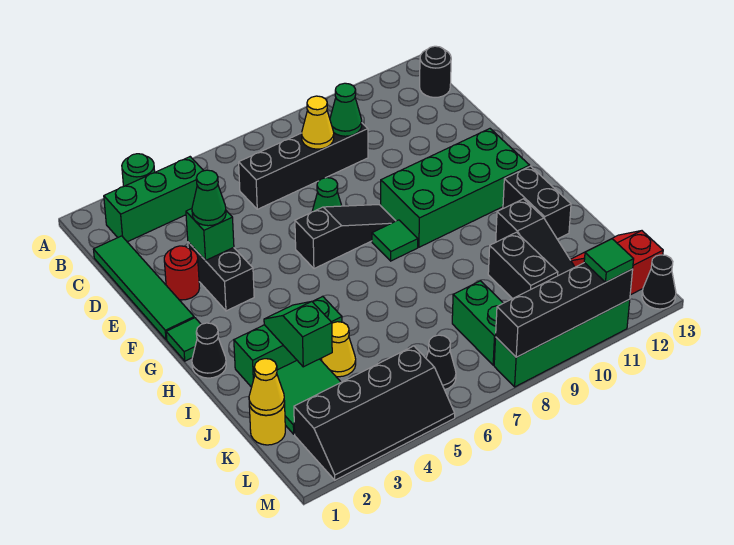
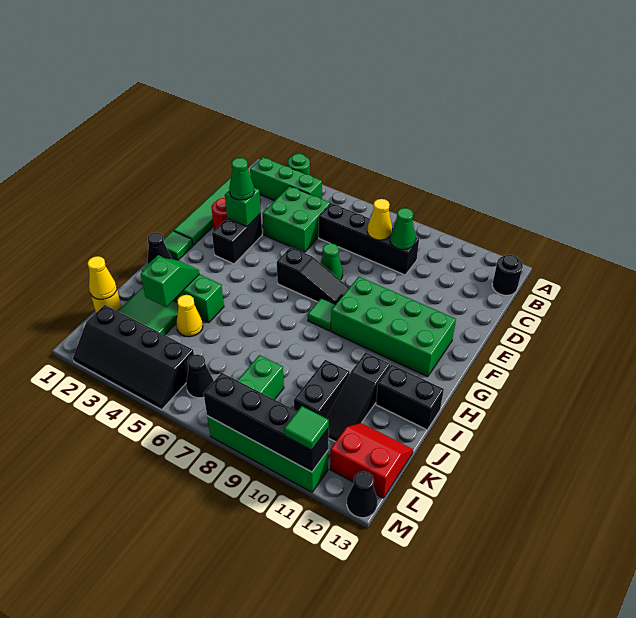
none -> green brick C4:D5 level 1
black brick H12:I12 level 1 -> black brick I12:I13 level 1

